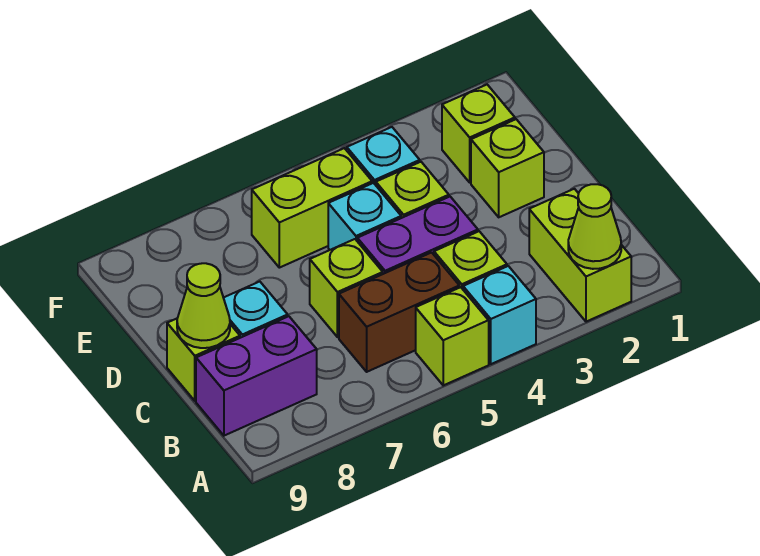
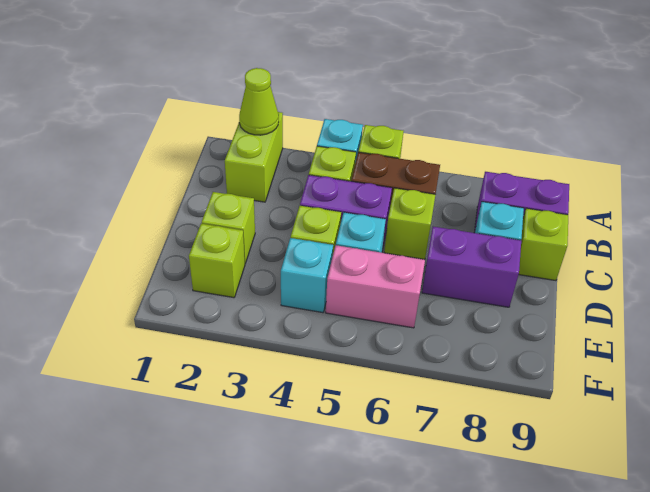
lime cone C9 level 2 -> none
none -> purple brick D7:D8 level 1
lime brick E5:E6 level 1 -> pink brick E5:E6 level 1

